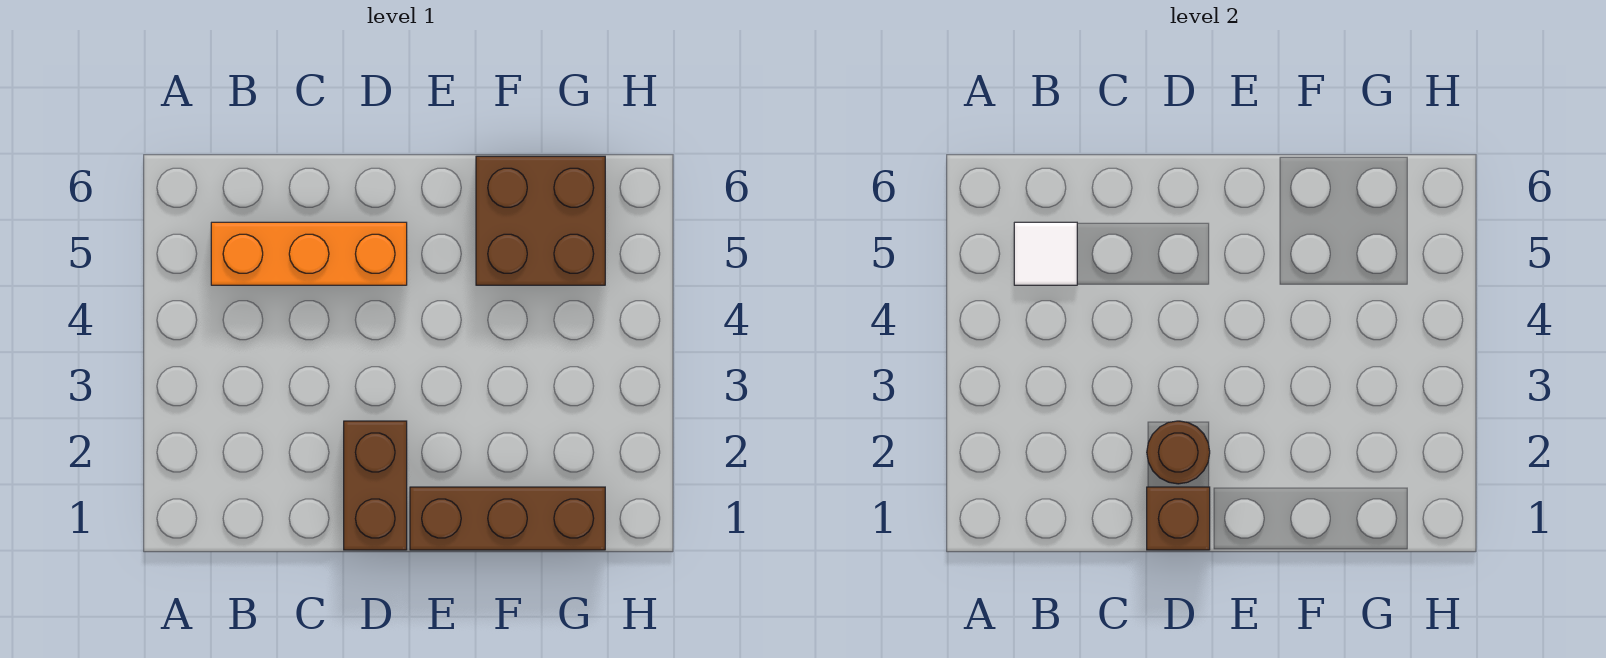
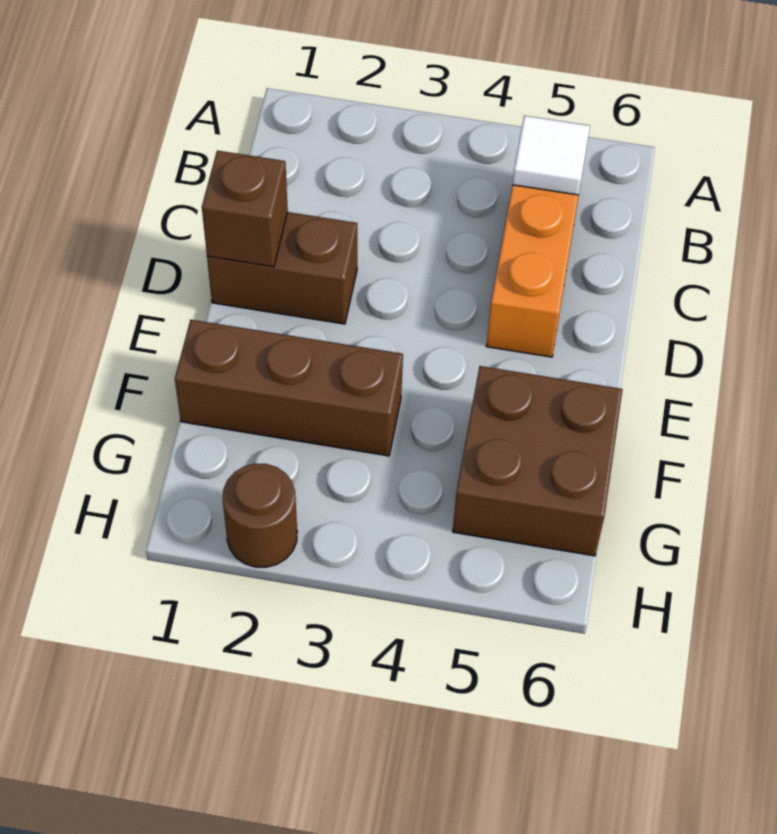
brown round brick D2 level 2 -> brown round brick H2 level 1
brown brick E1:G1 level 1 -> brown brick F1:F3 level 1

